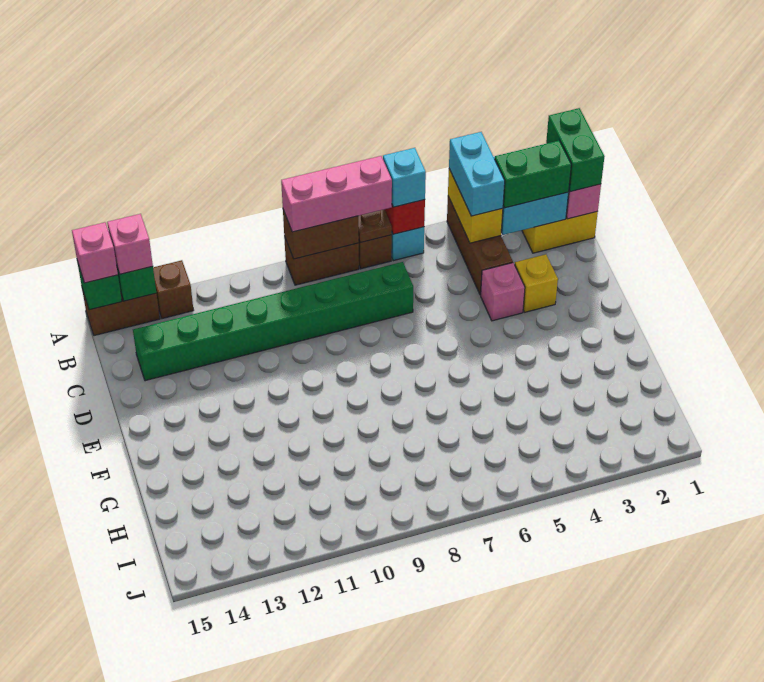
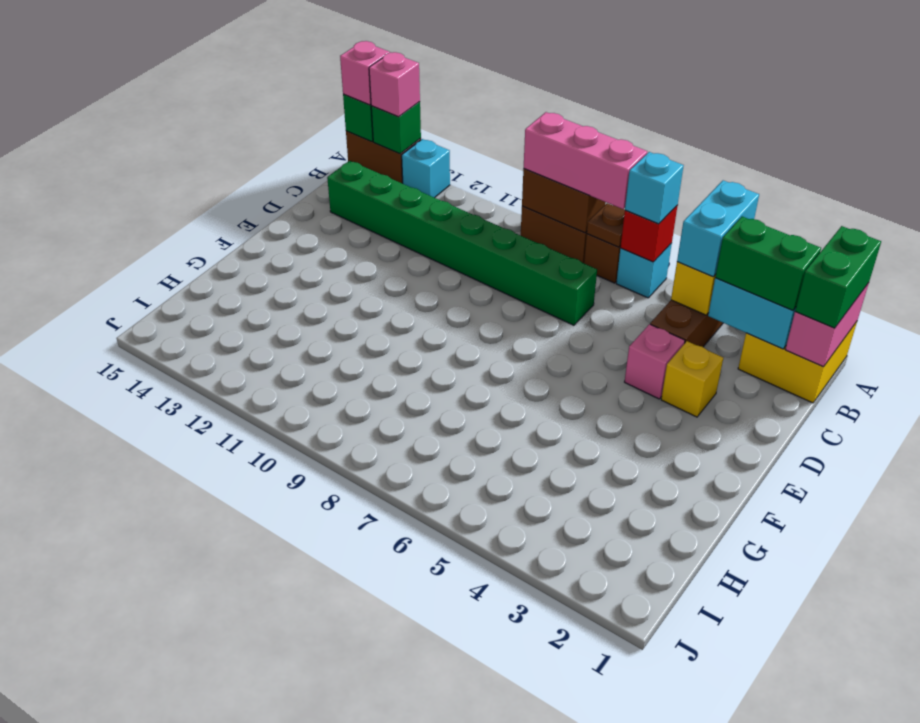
brown brick A13 level 1 -> cyan brick A13 level 1

